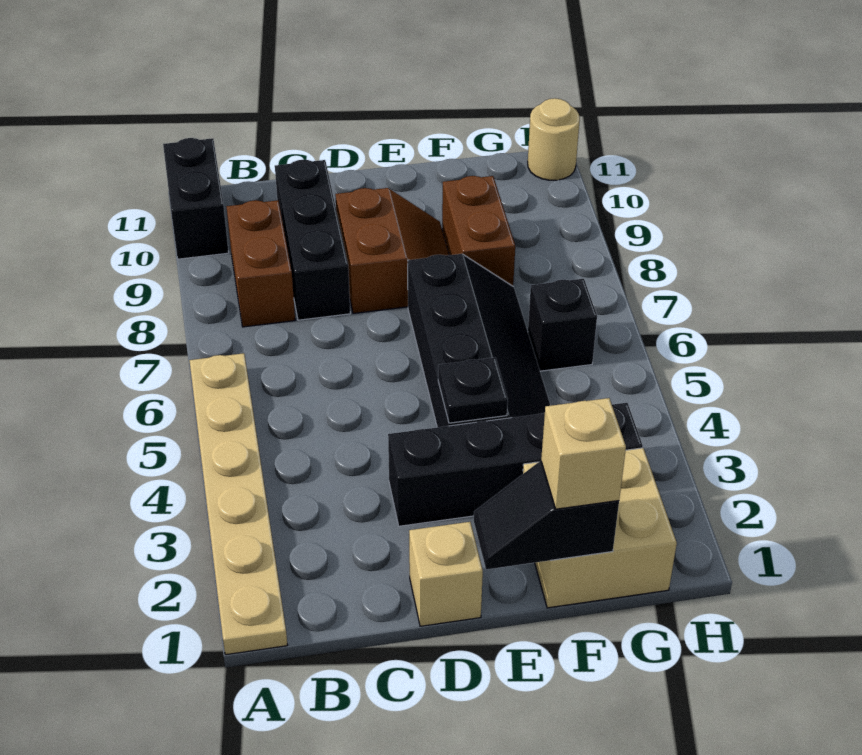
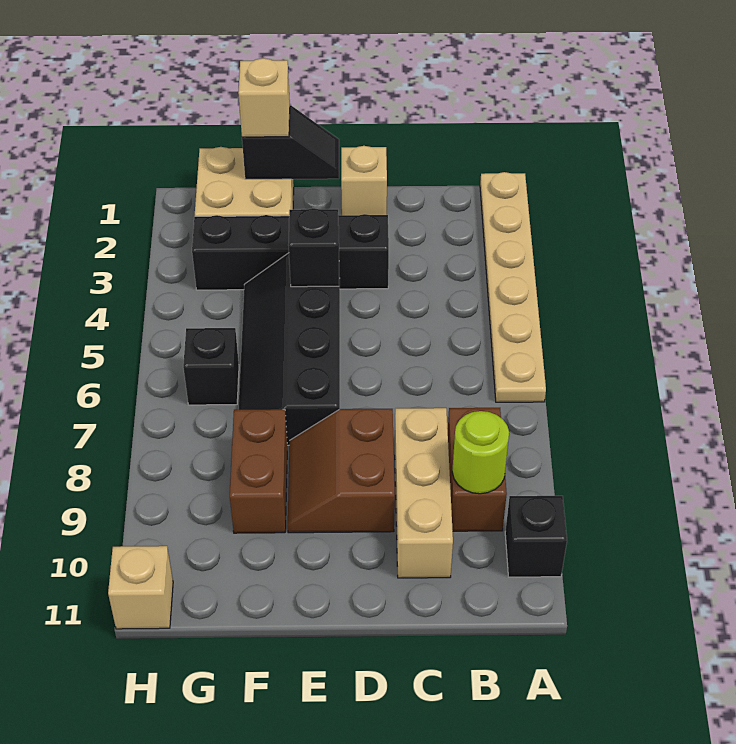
black brick A10:A11 level 1 -> black brick A10 level 1
none -> lime round brick B9 level 2
black brick C8:C10 level 1 -> tan brick C8:C10 level 1
black plate E4 level 2 -> black brick E4 level 2
tan round brick H11 level 1 -> tan brick H11 level 1

